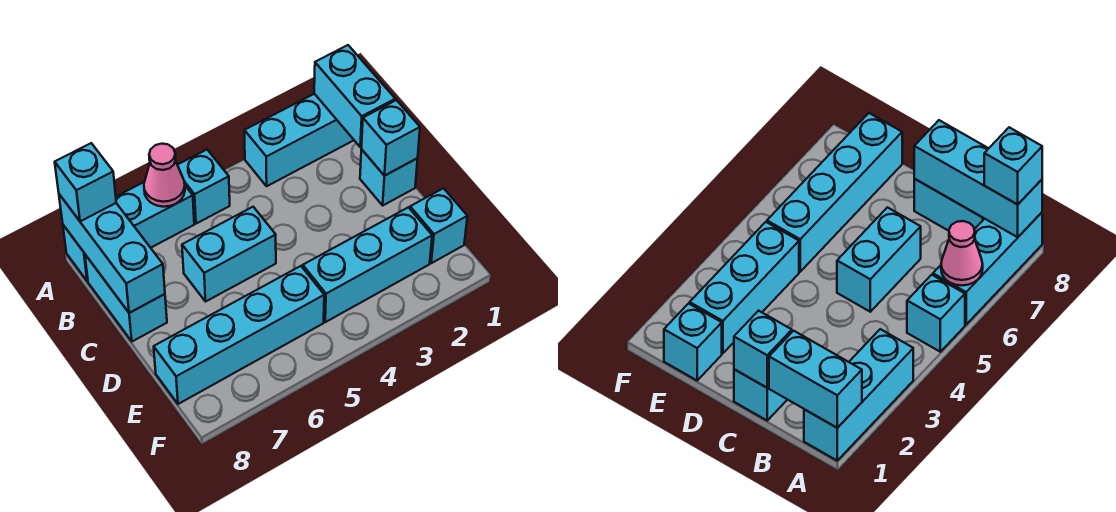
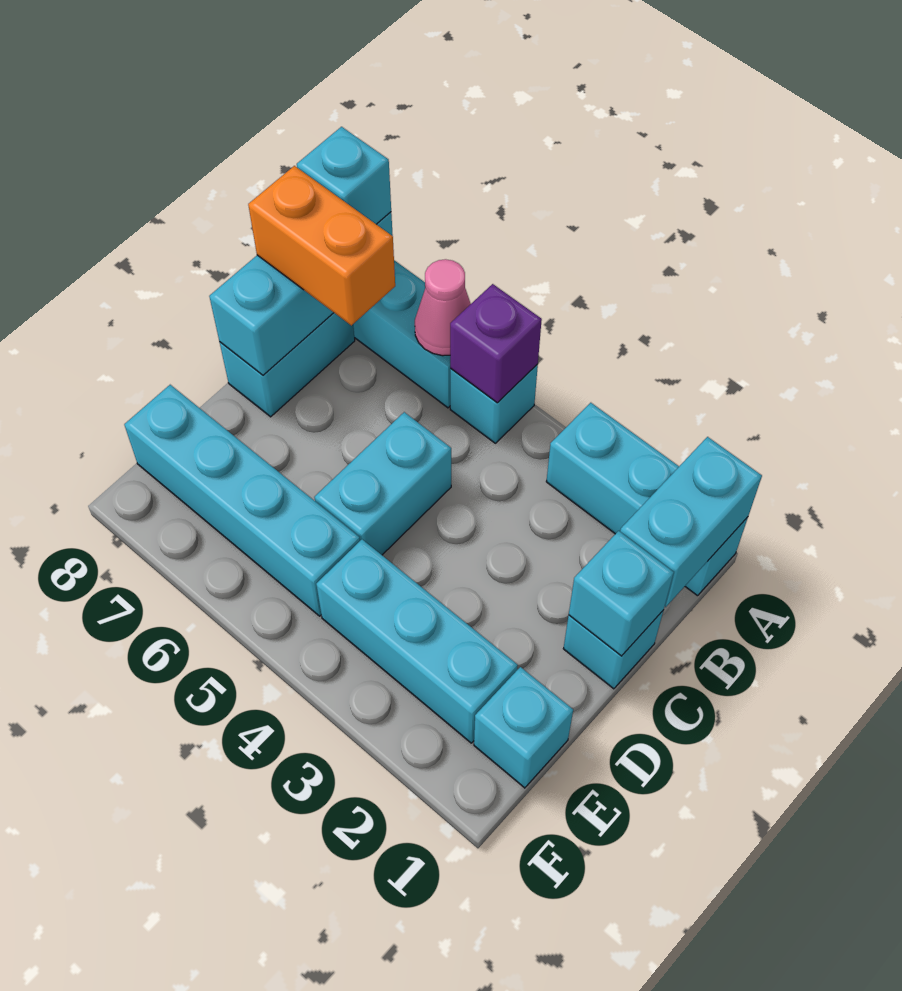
none -> purple brick A5 level 2
none -> orange brick B7:B8 level 3
cyan brick C5:C6 level 1 -> cyan brick C5:D5 level 1

